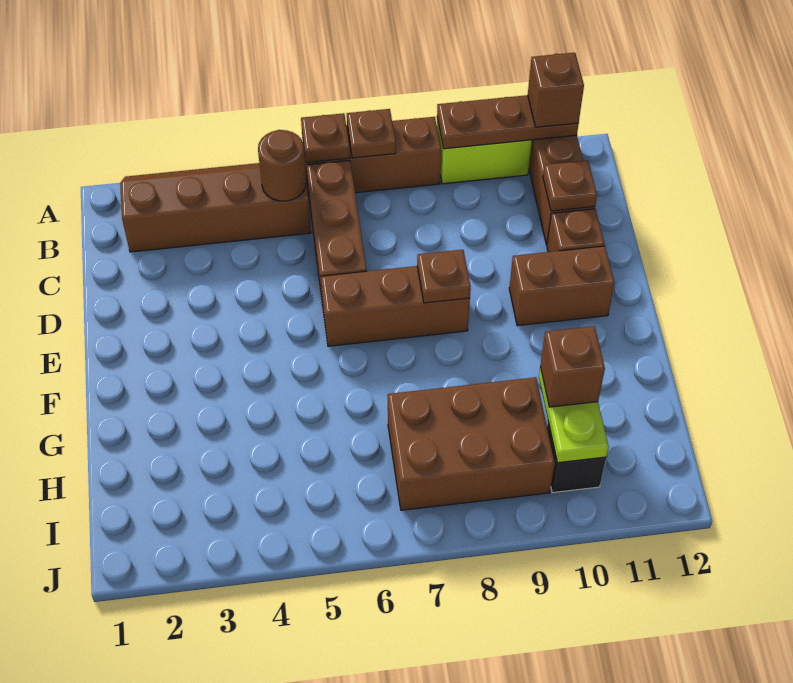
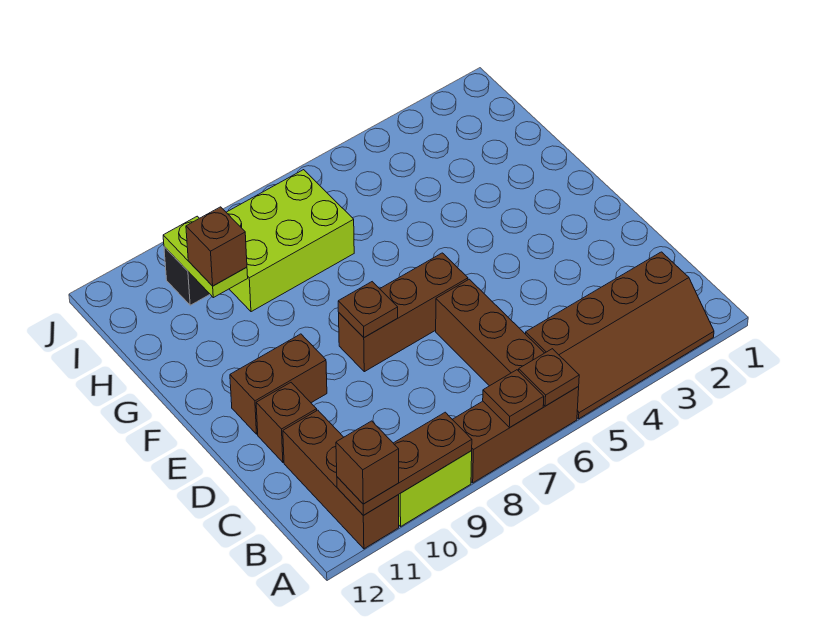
brown round brick B5 level 2 -> none
brown plate C11 level 2 -> none
brown brick H7:I9 level 1 -> lime brick H7:I9 level 1

